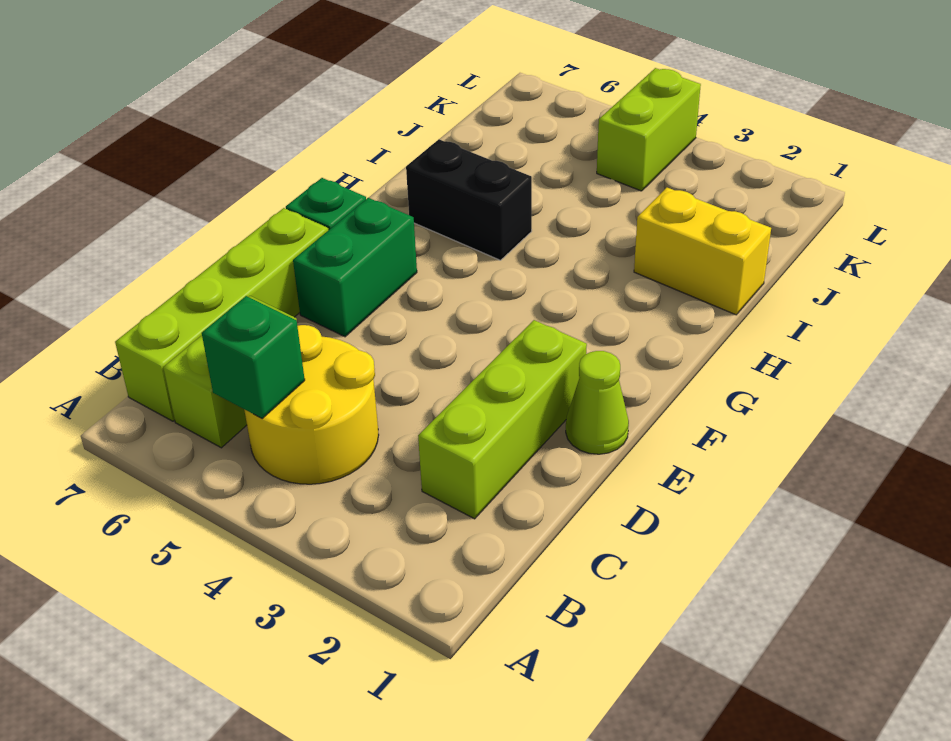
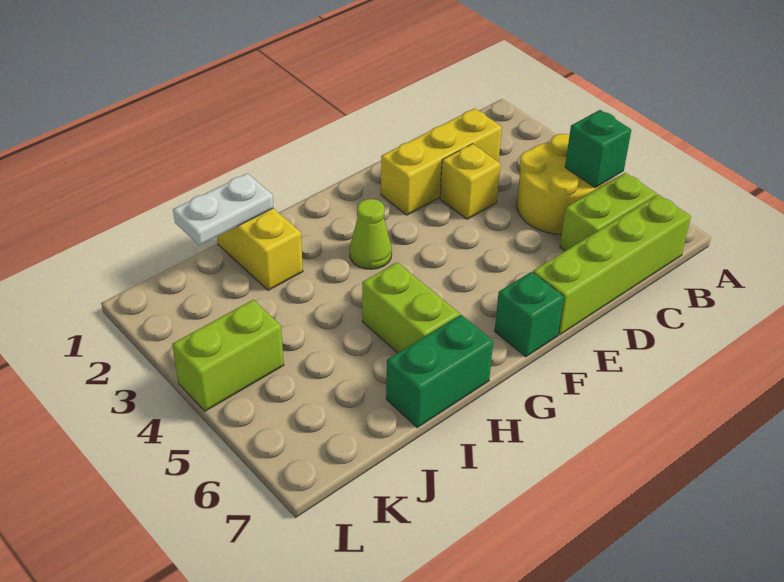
lime brick C2:E2 level 1 -> yellow brick C2:E2 level 1
none -> yellow brick D3 level 1
lime cone E1 level 1 -> lime cone G3 level 1
green brick E6:F6 level 1 -> green brick H7:I7 level 1
black brick H5:H6 level 1 -> lime brick H5:H6 level 1
none -> white plate I1:J1 level 2

